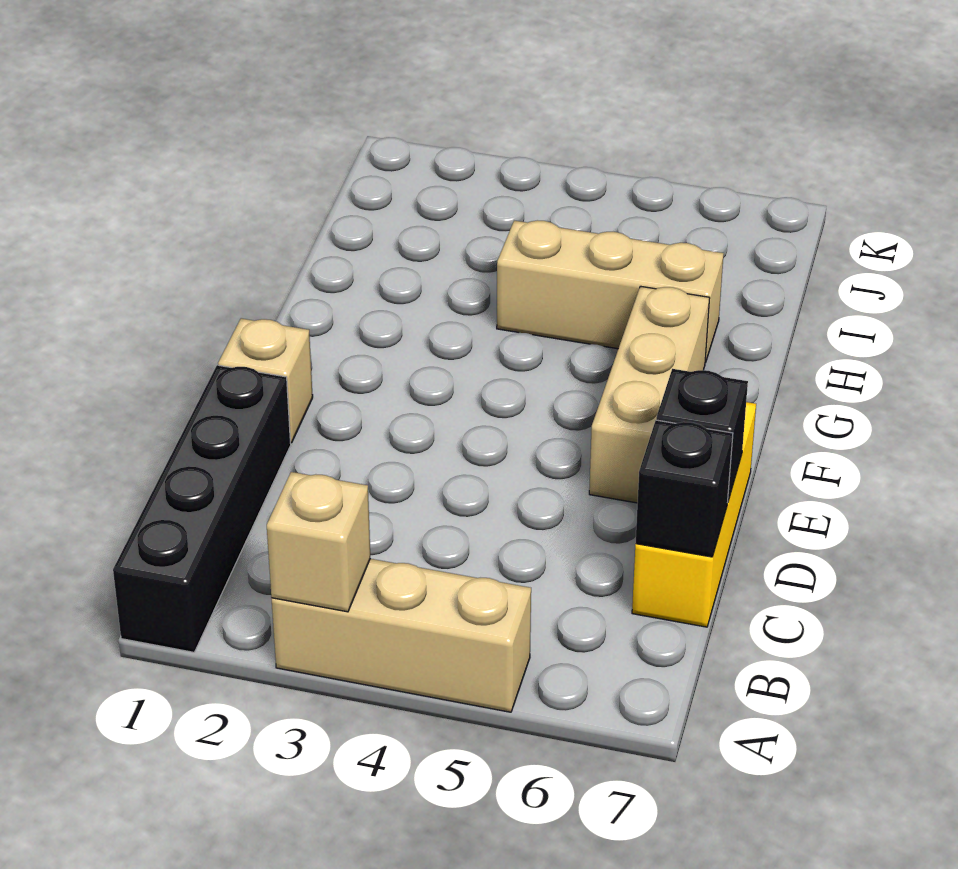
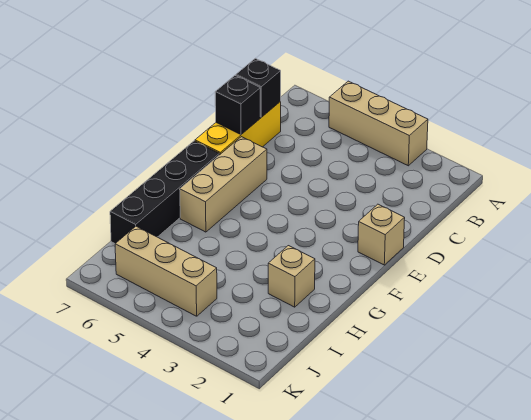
black brick A1:D1 level 1 -> black brick F7:I7 level 1
tan brick A3 level 2 -> tan brick H2 level 1
tan brick H4:H6 level 1 -> tan brick J4:J6 level 1

